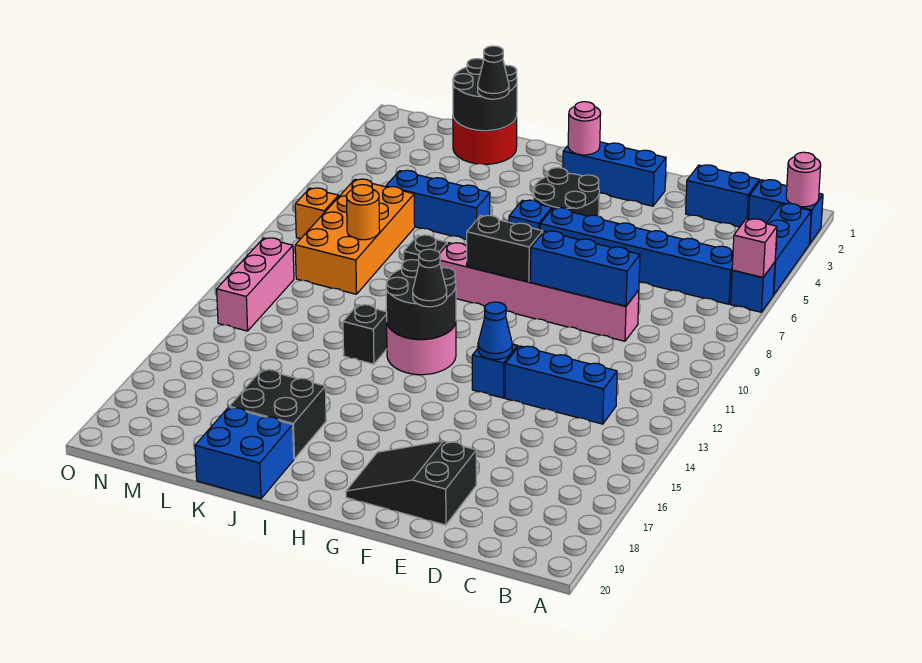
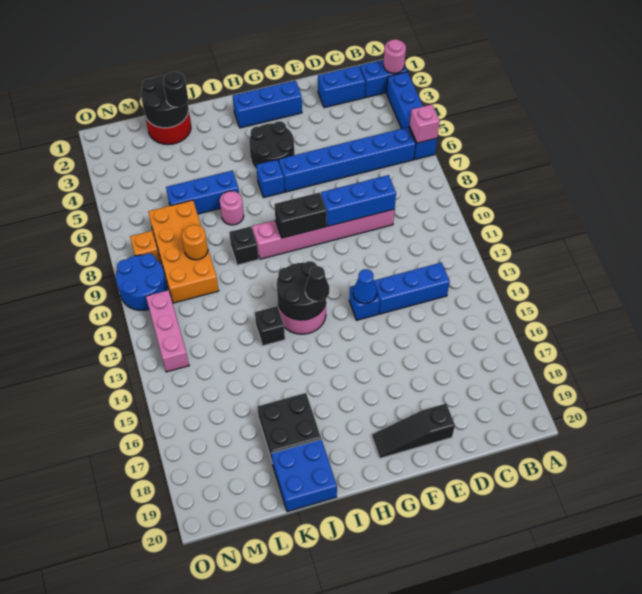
black slope E18:G19 level 1 top E -> black slope E19:G19 level 1 top E
pink round brick H2 level 2 -> pink round brick J7 level 1
black cone K2 level 3 -> black round brick K2 level 3
none -> blue round brick N9:O10 level 1

